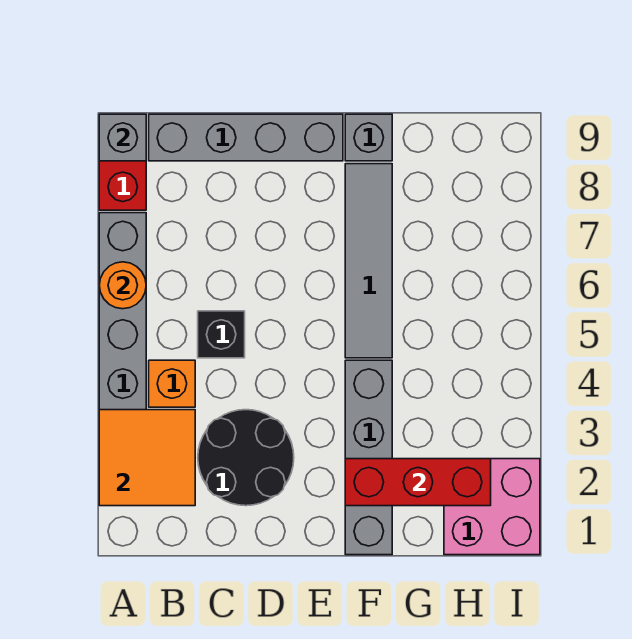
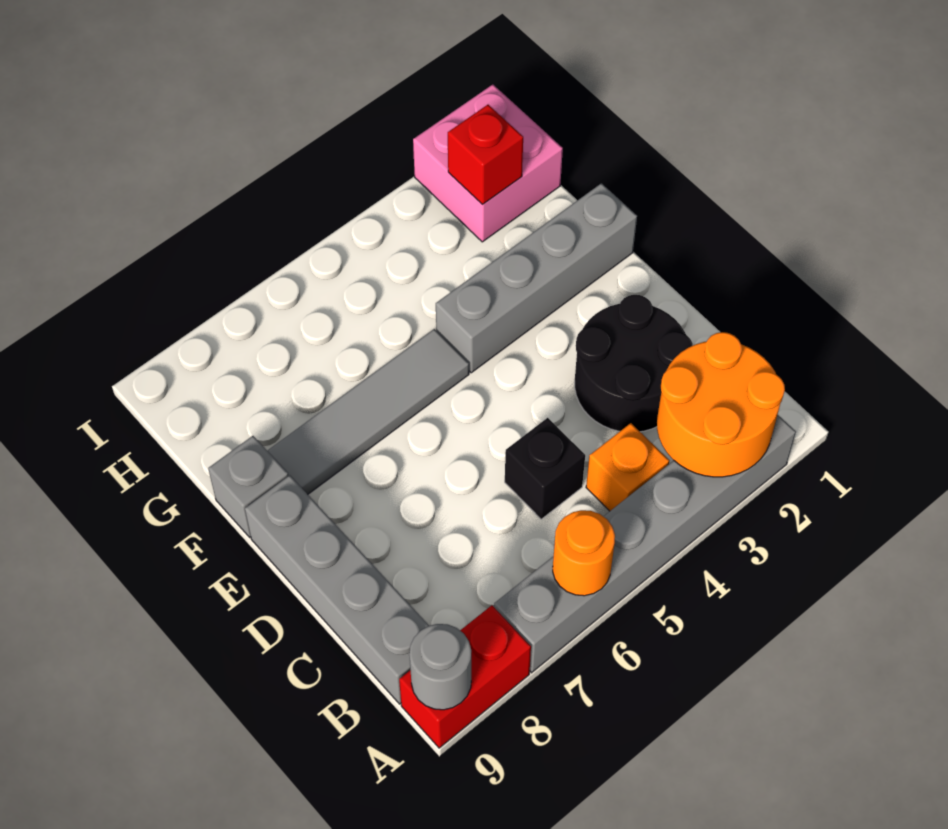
orange tile A2:B3 level 2 -> orange round brick A2:B3 level 2
grey brick A9 level 2 -> grey round brick A9 level 2
red brick F2:H2 level 2 -> red brick H2 level 2

